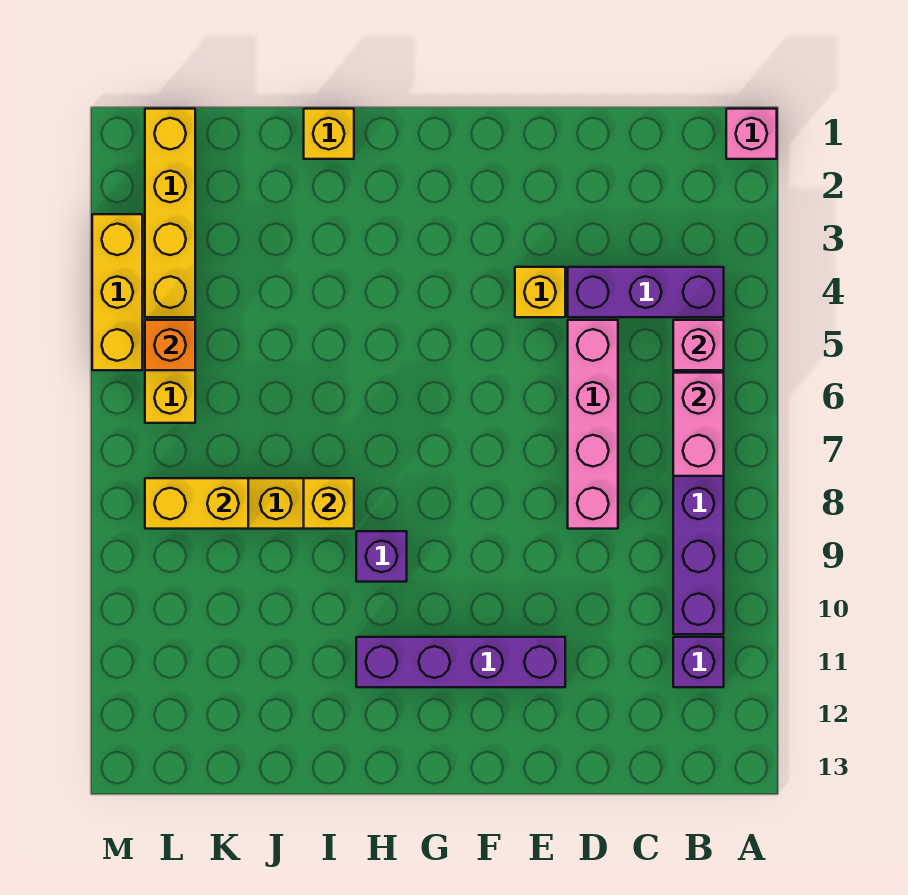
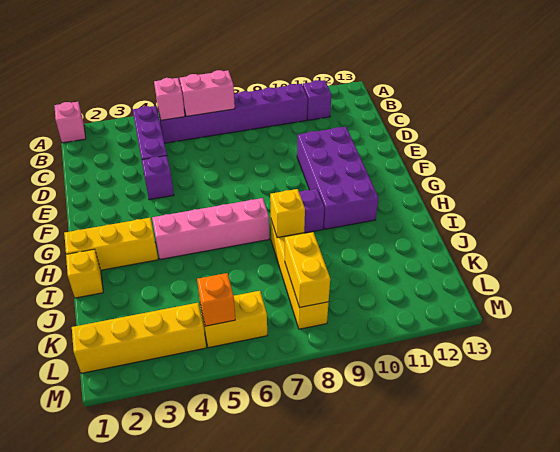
pink brick D5:D8 level 1 -> pink brick H4:H7 level 1
yellow brick E4 level 1 -> purple brick E4 level 1
purple brick E11:H11 level 1 -> purple brick E10:H11 level 1
yellow brick M3:M5 level 1 -> yellow brick H1:H3 level 1

